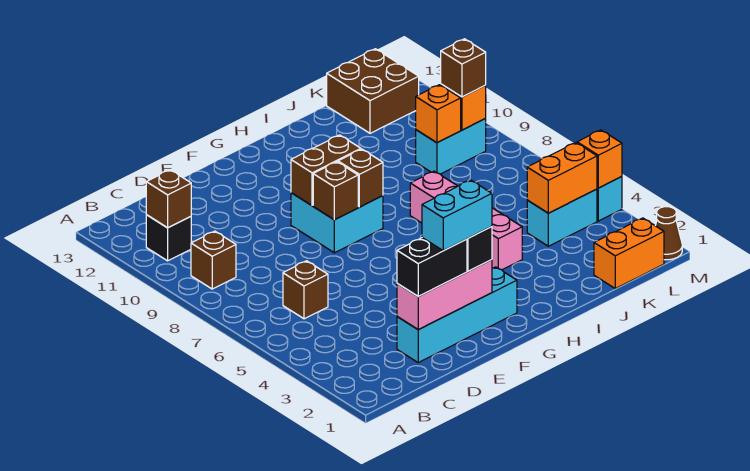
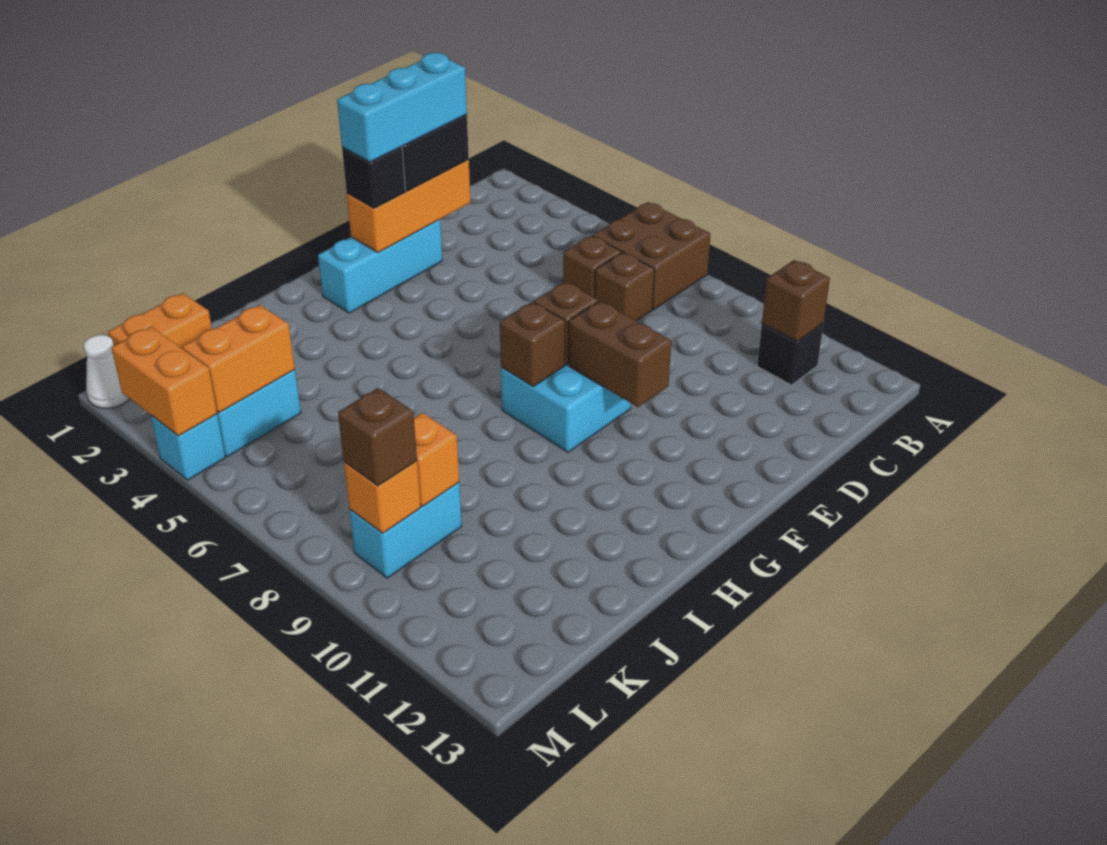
brown brick B9 level 1 -> brown brick C7 level 1
cyan brick D2:G2 level 1 -> cyan brick E2:G2 level 1
pink brick D2:F2 level 2 -> orange brick D2:F2 level 2
cyan brick E2:F2 level 4 -> cyan brick D2:F2 level 4
brown brick F9:G9 level 2 -> brown brick F9:F10 level 2
pink brick I4:I7 level 1 -> none
brown brick K12:L13 level 1 -> brown brick A6:B7 level 1
brown cone M1 level 1 -> white cone M1 level 1
orange brick M4 level 2 -> orange brick M3:M4 level 2

